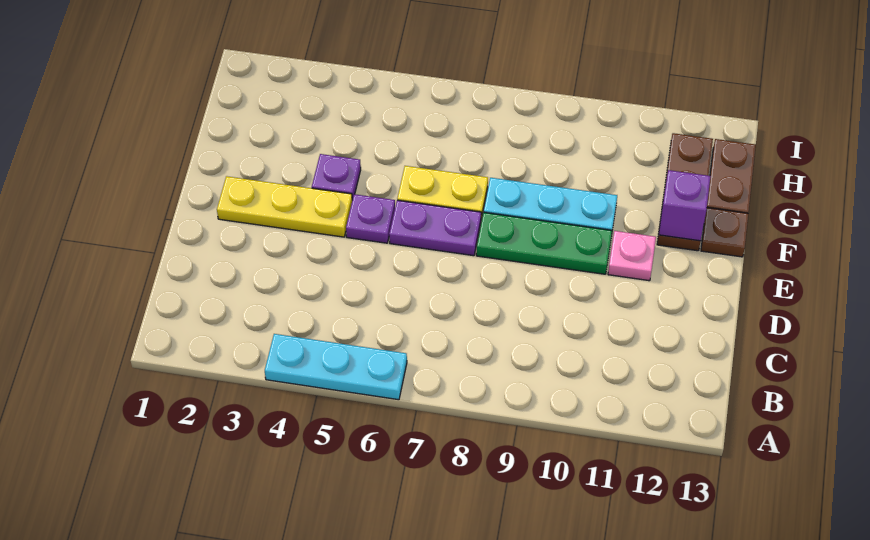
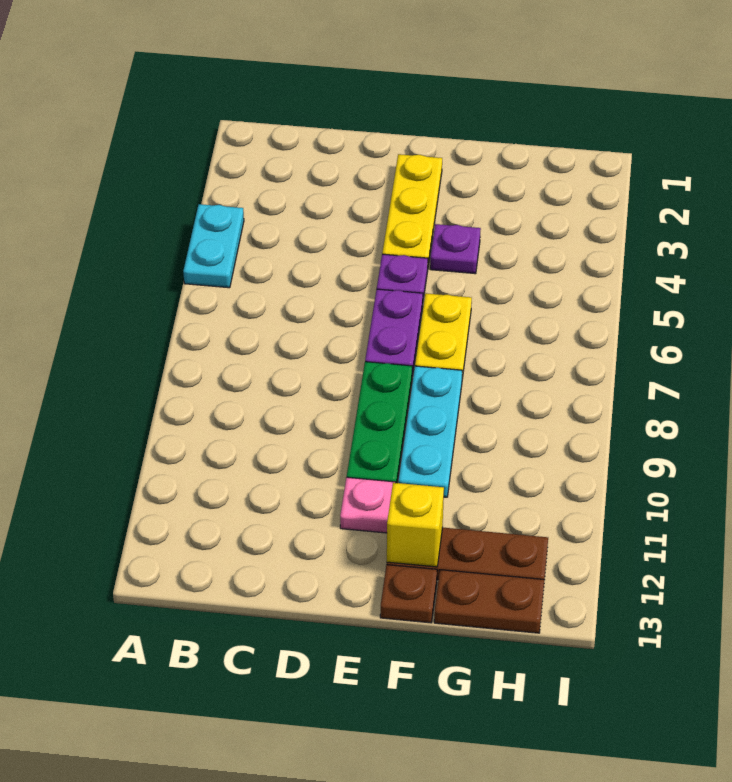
cyan plate A4:A6 level 1 -> cyan plate A4:A5 level 1
purple brick F12 level 2 -> yellow brick F12 level 2

